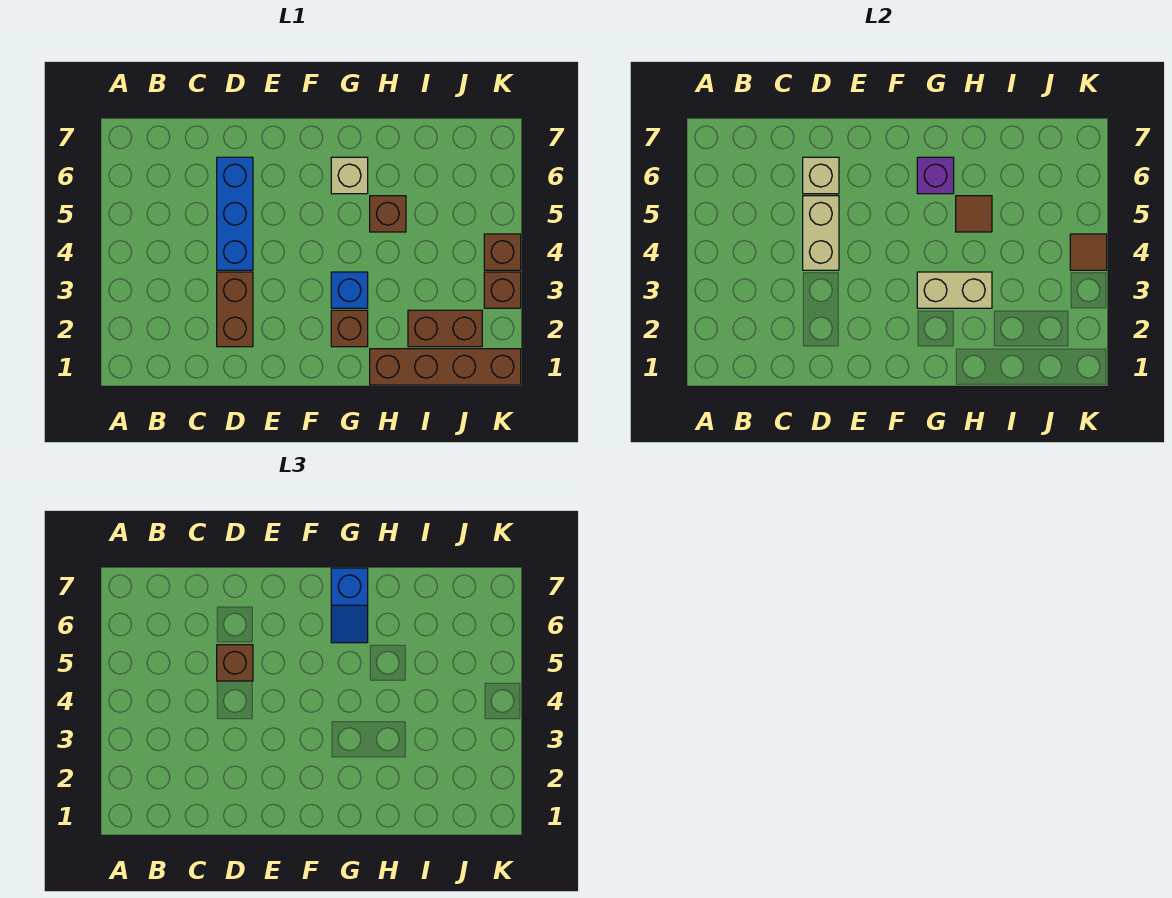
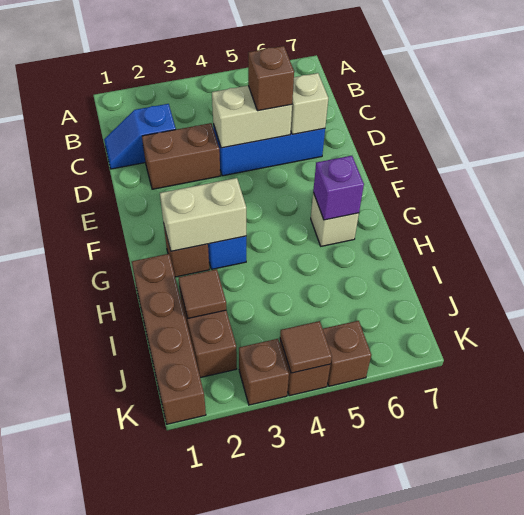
tan brick G3:H3 level 2 -> tan brick G2:G3 level 2
blue slope G6:G7 level 3 top 7 -> blue slope C1:C2 level 1 top 2
brown brick H5 level 1 -> brown brick K5 level 1
brown tile H5 level 2 -> brown tile I2 level 2

